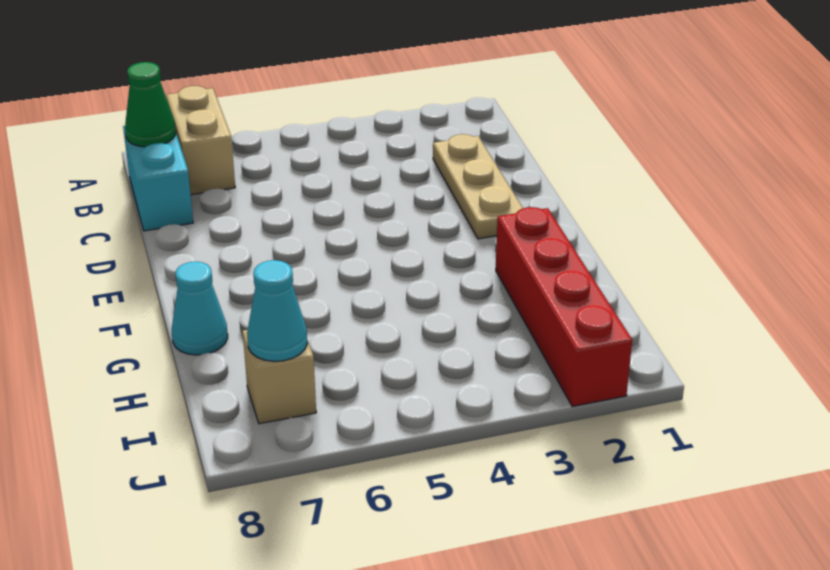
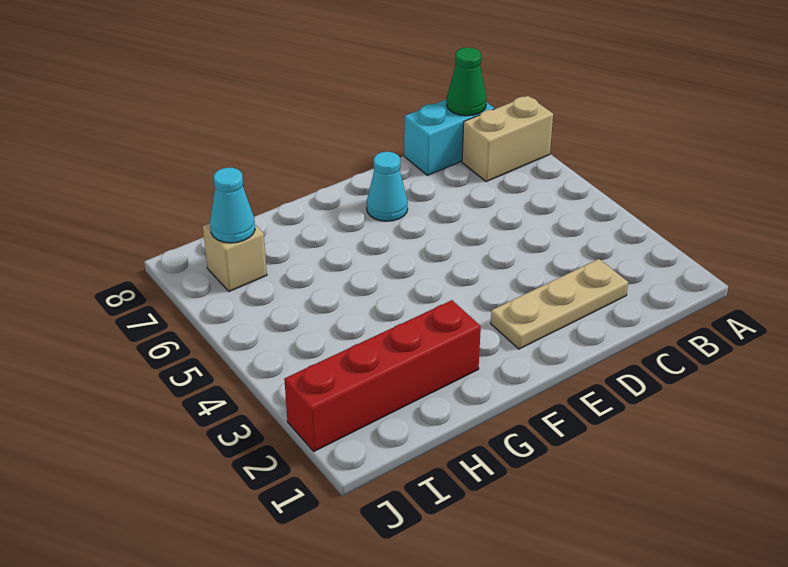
cyan cone G8 level 1 -> cyan cone E7 level 1

